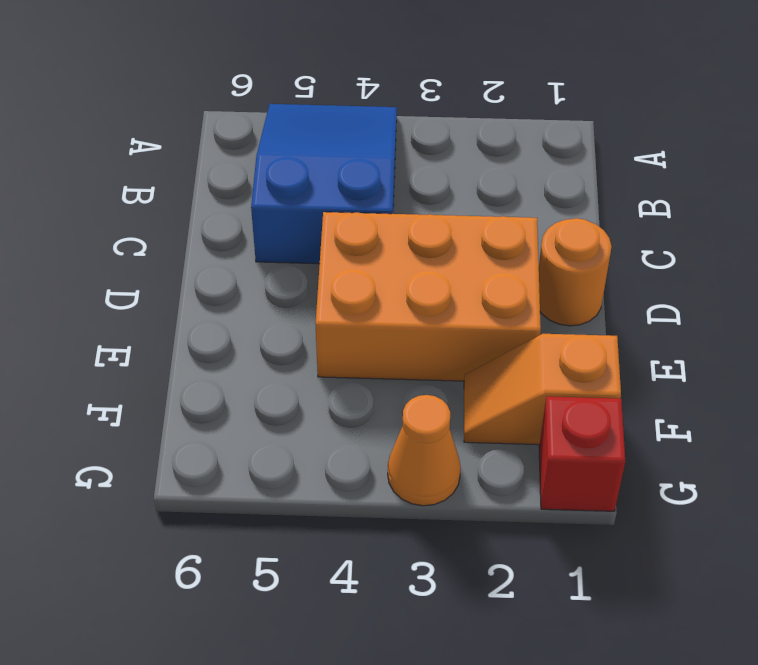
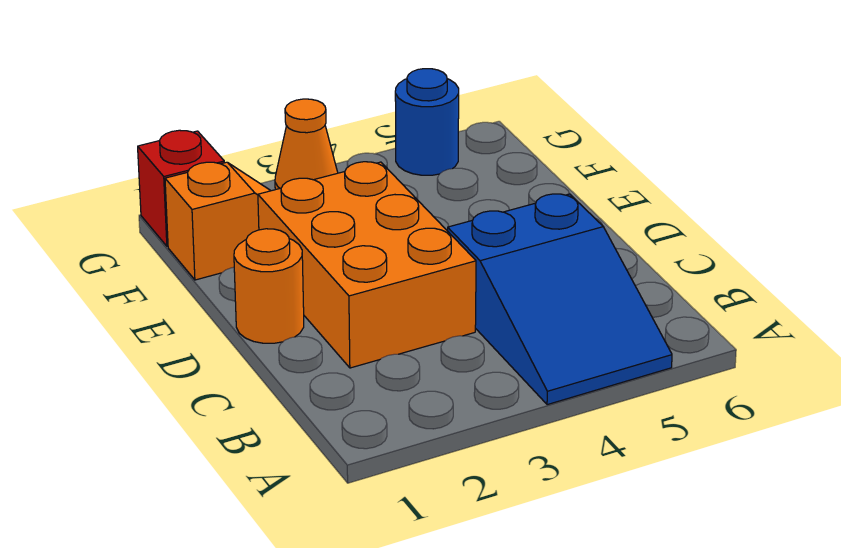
orange brick D2:E4 level 1 -> orange brick C2:E3 level 1
none -> blue round brick G5 level 1

